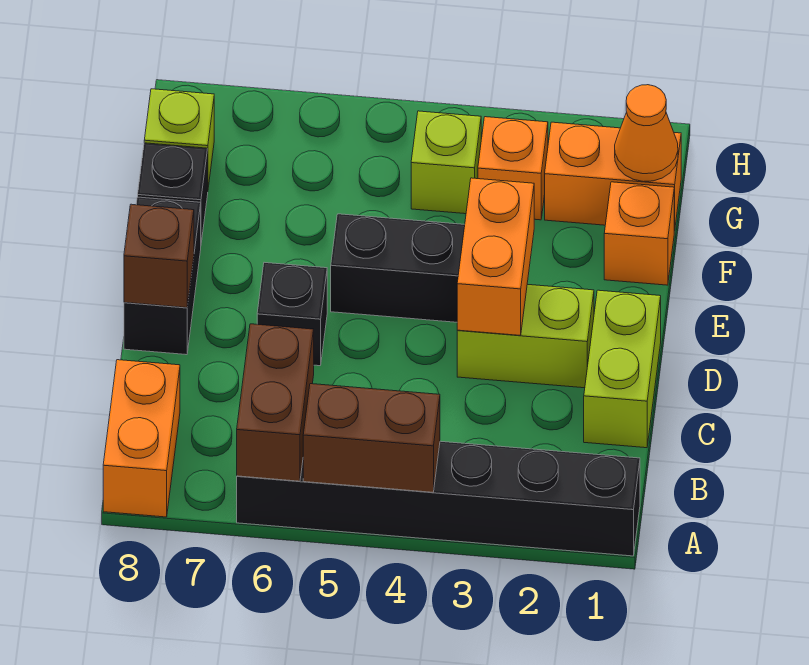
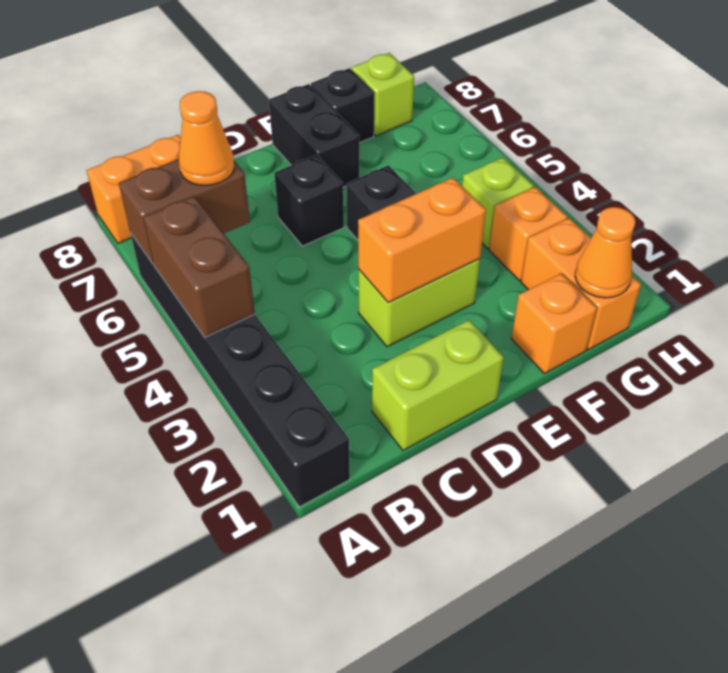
none -> orange cone B6 level 3
lime brick D2:D3 level 1 -> lime brick D3:E3 level 1
black brick D8:E8 level 1 -> black brick E7:E8 level 1
brown brick D8 level 2 -> none

